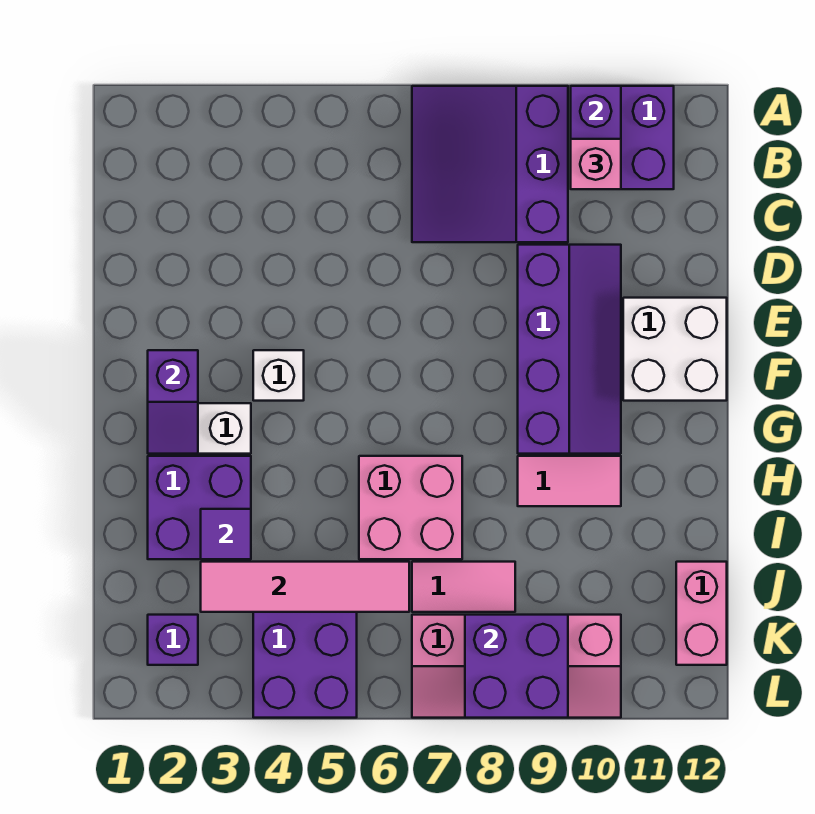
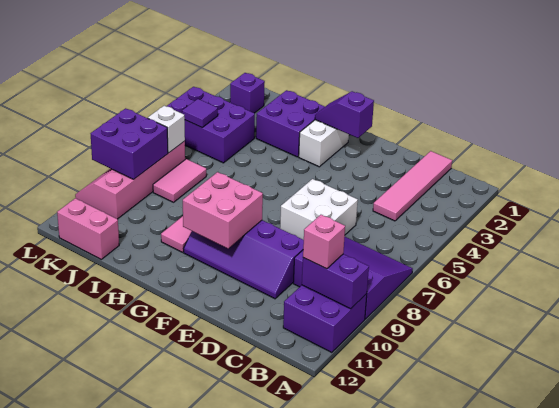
white brick E11:F12 level 1 -> white brick D6:E7 level 1
white brick F4 level 1 -> white brick K7 level 2
pink brick H6:I7 level 1 -> pink brick F9:G10 level 2
purple tile I3 level 2 -> purple tile K5 level 2
pink tile J3:J6 level 2 -> pink tile C1:C4 level 1

